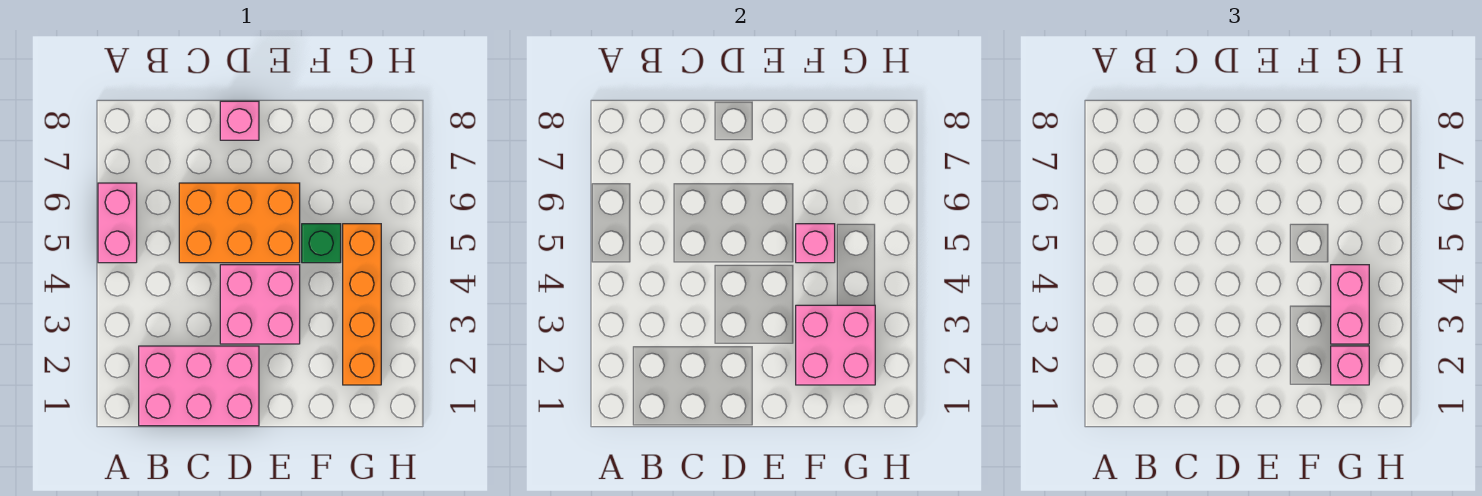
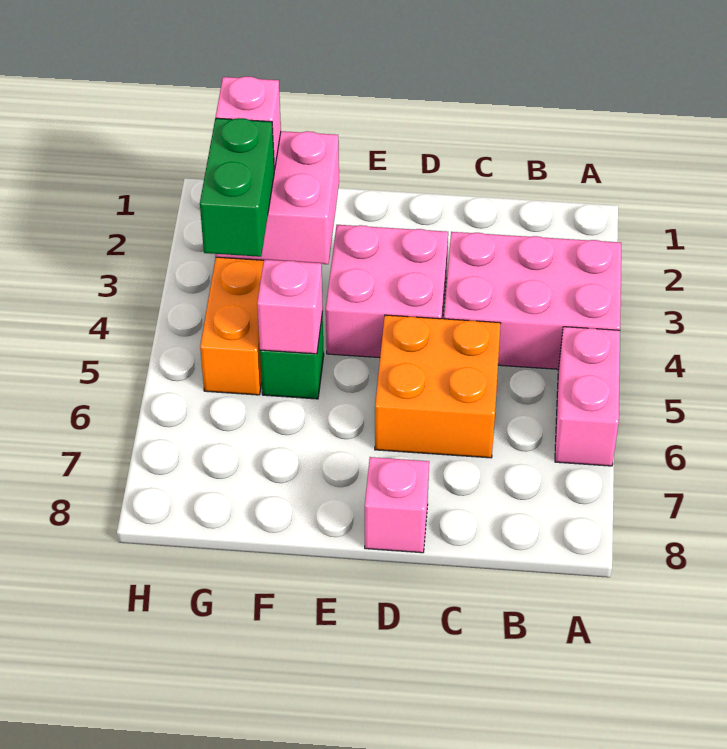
pink brick B1:D2 level 1 -> pink brick A3:C4 level 1
orange brick C5:E6 level 1 -> orange brick C5:D6 level 1
pink brick G3:G4 level 3 -> green brick G3:G4 level 3

